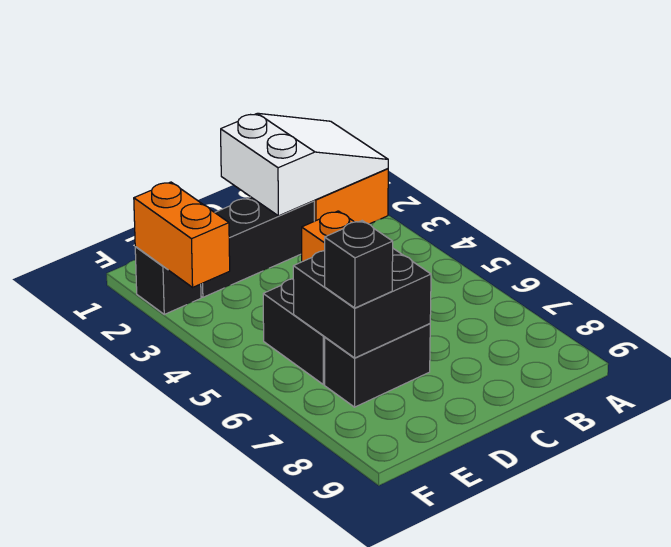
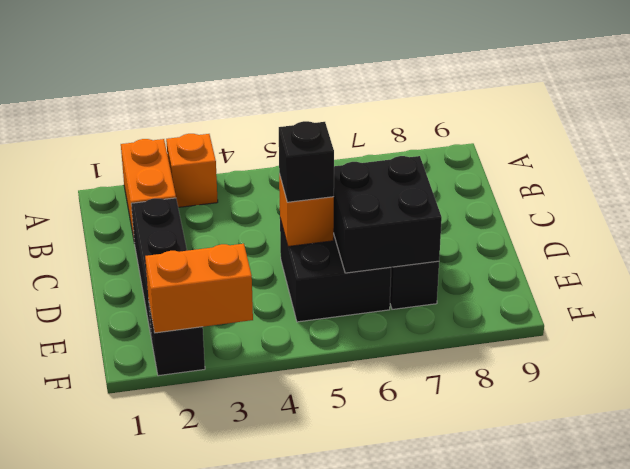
white slope A1:C2 level 2 top C -> none
none -> orange brick A3 level 1
black brick E7 level 3 -> black brick D5 level 3

